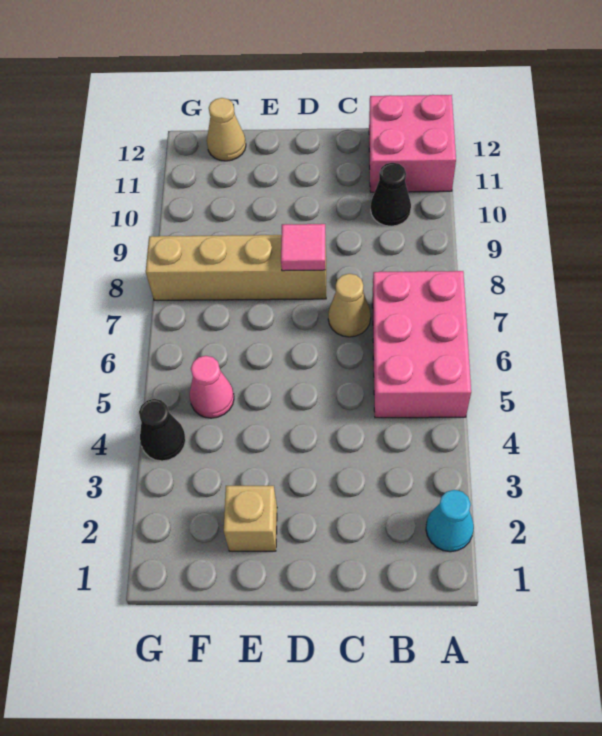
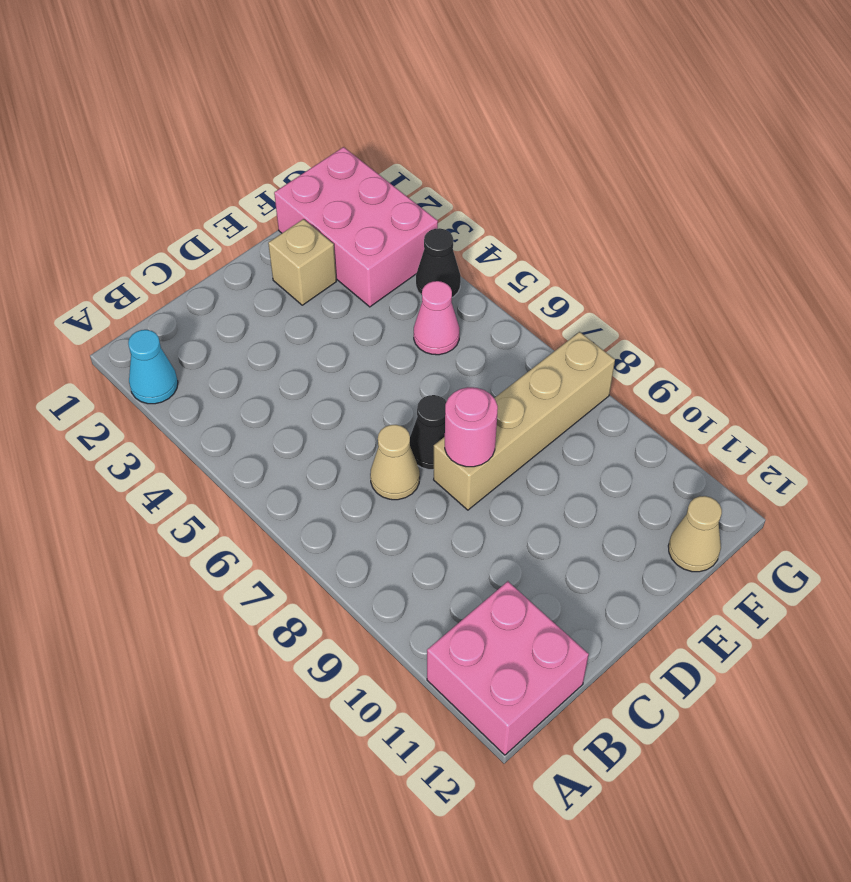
pink brick A5:B7 level 1 -> pink brick F1:G3 level 1
black cone B10 level 1 -> black cone D7 level 1
pink tile D8 level 2 -> pink round brick D8 level 2

